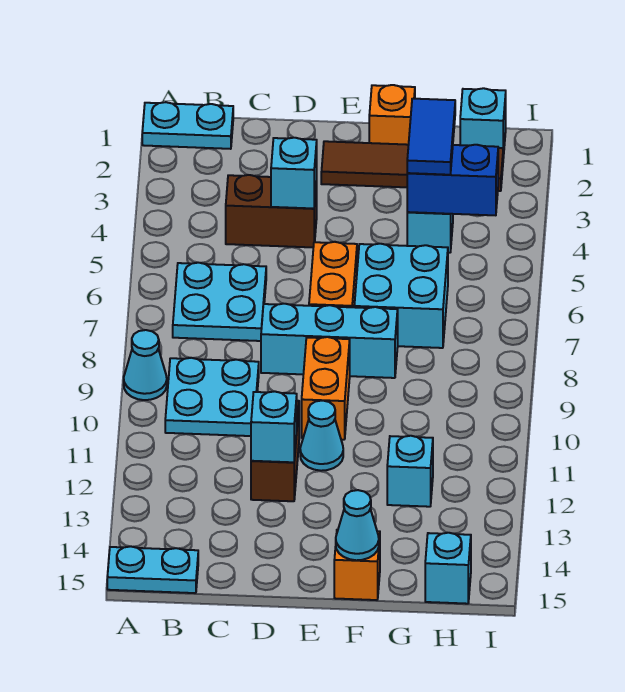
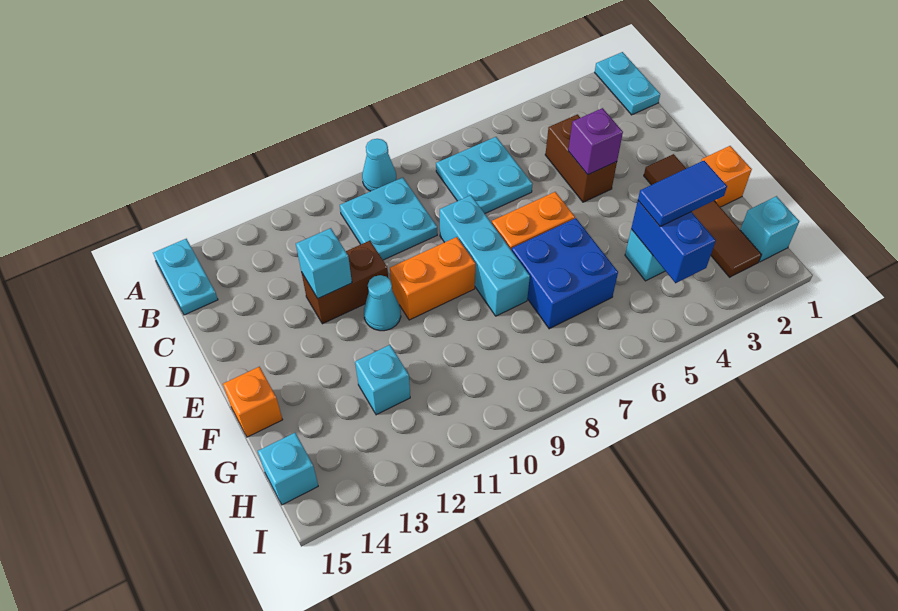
cyan brick D4 level 2 -> purple brick D4 level 2
cyan brick F6:G7 level 1 -> blue brick F6:G7 level 1
cyan cone F15 level 2 -> none

